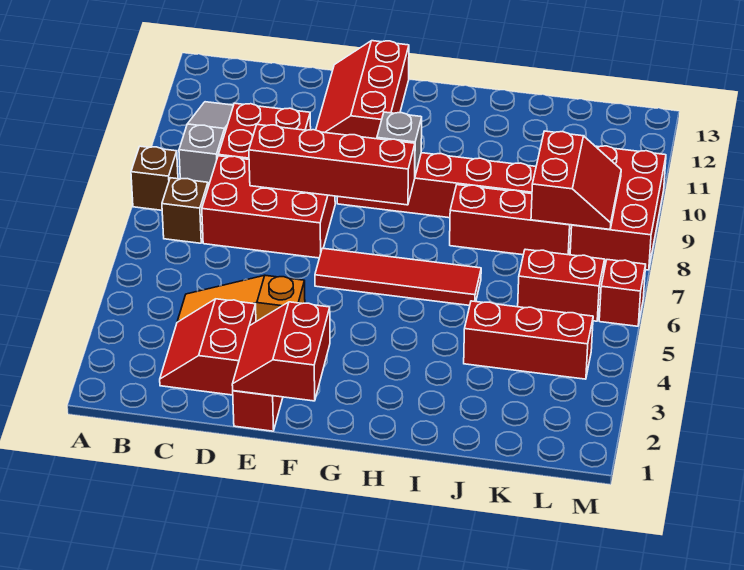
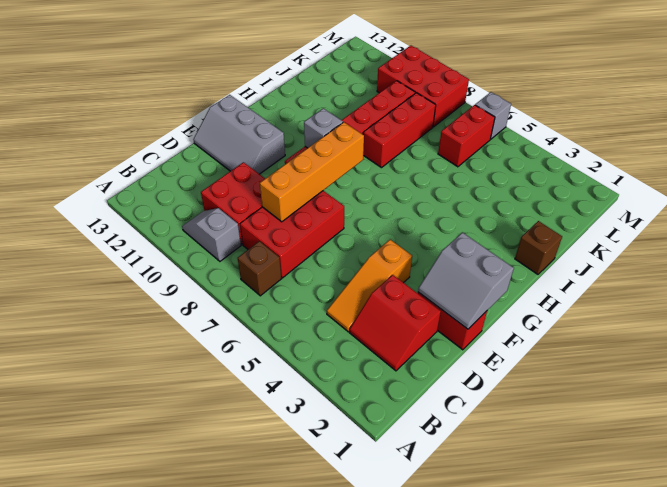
brown brick A8 level 1 -> brown brick I1 level 1
grey slope B9:B11 level 1 top 9 -> grey slope B9:B10 level 1 top 9
red brick D8:G8 level 2 -> orange brick D8:G8 level 2
red slope E1:F2 level 2 top F -> grey slope E1:F2 level 2 top F
red slope E11:F13 level 1 top F -> grey slope E11:F13 level 1 top F
red tile F6:I6 level 1 -> none
red brick J4:L4 level 1 -> none
red slope K8:L9 level 2 top K -> none
red brick M6 level 1 -> grey brick M6 level 1

